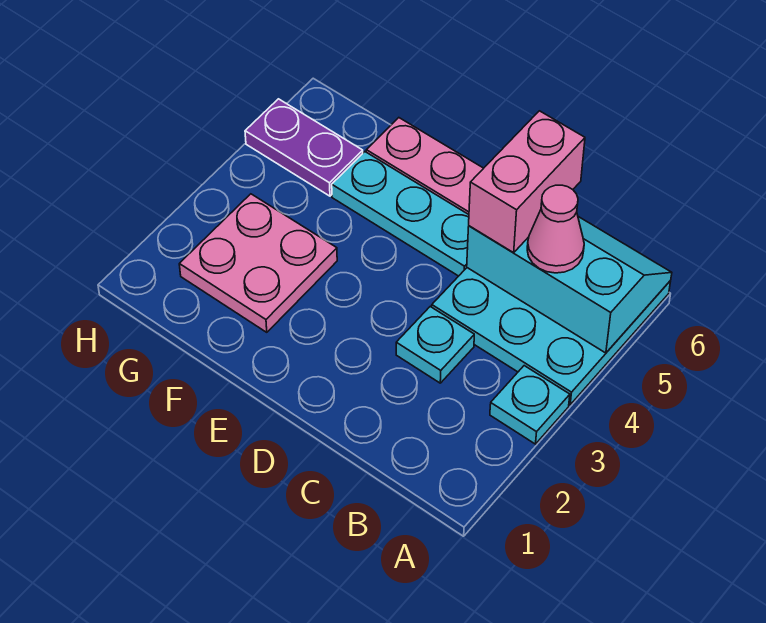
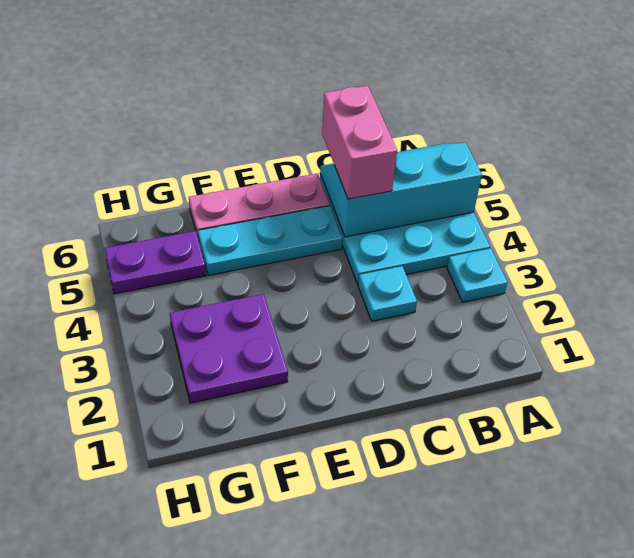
pink cone B5 level 3 -> none
pink plate F2:G3 level 1 -> purple plate F2:G3 level 1

